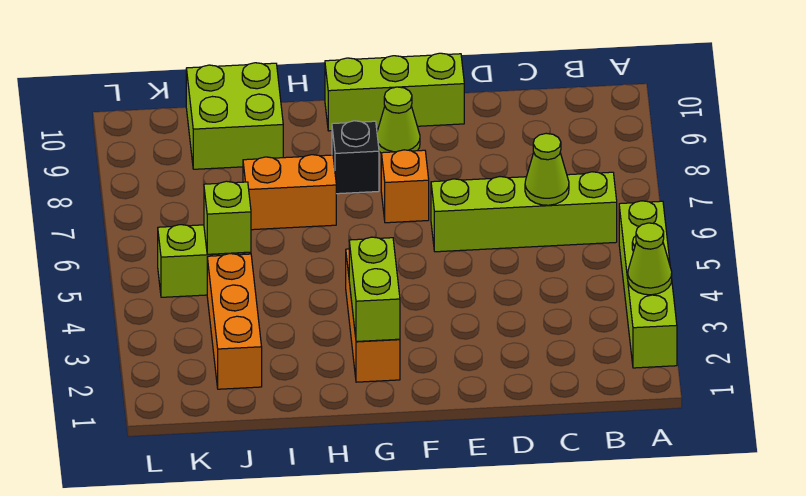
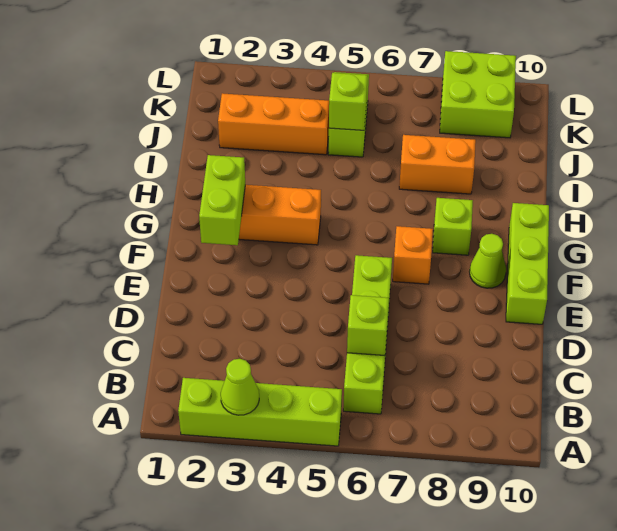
lime cone C6 level 2 -> lime brick C6 level 2
lime brick G2:G3 level 2 -> lime brick F2:G2 level 2
black brick G8 level 1 -> lime brick G8 level 1
orange brick H7:I7 level 1 -> orange brick I7:I8 level 1
lime brick I9:J10 level 1 -> lime brick K8:L9 level 1

